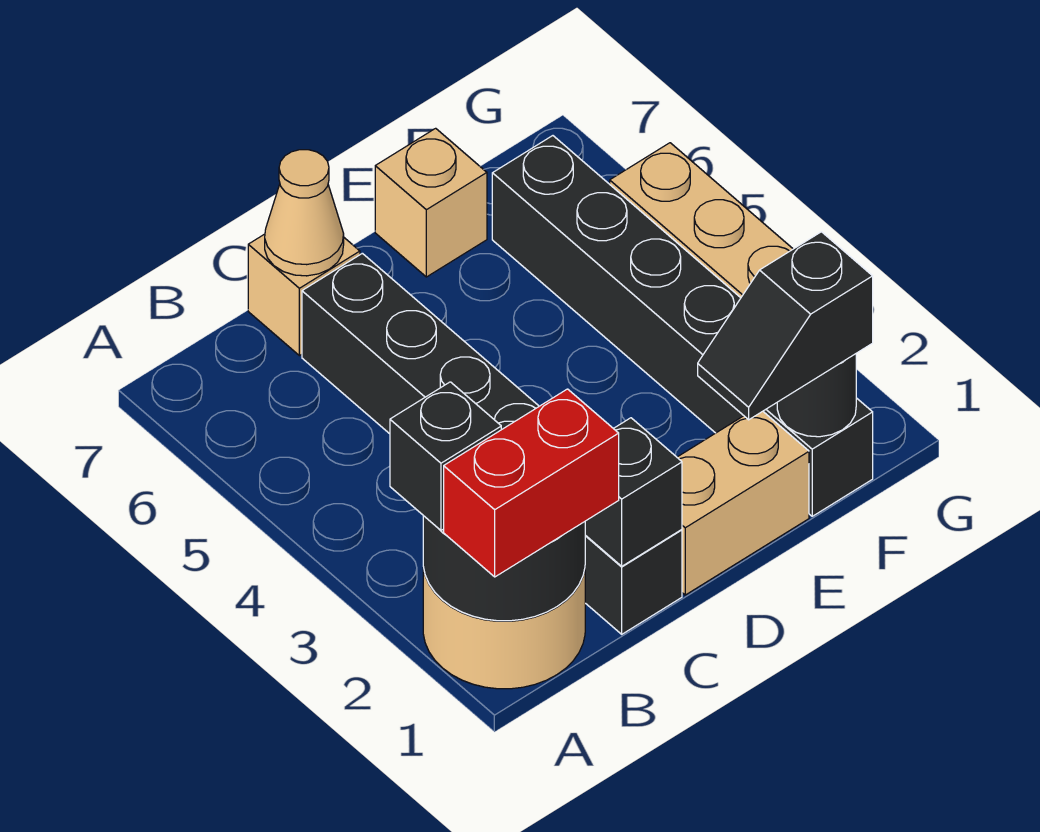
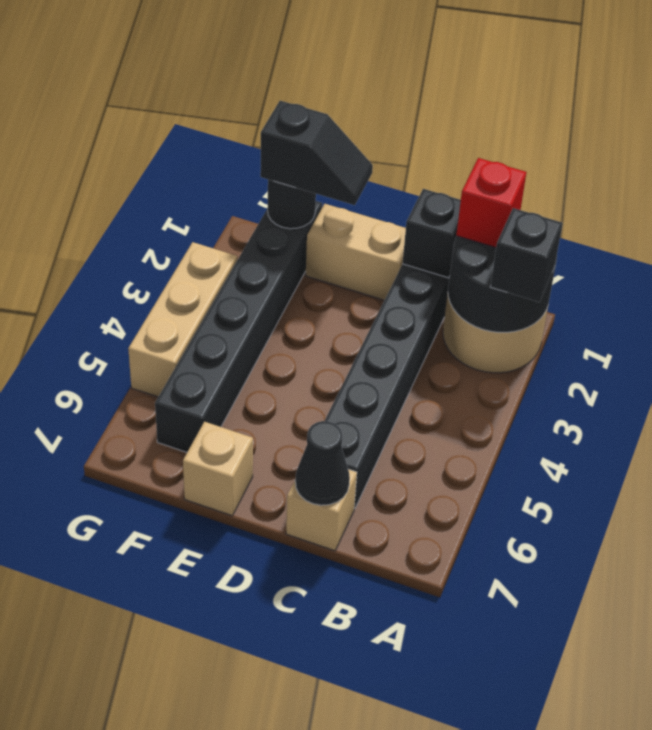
red brick A1:B1 level 3 -> red brick B1 level 3
tan cone C7 level 2 -> black cone C7 level 2

